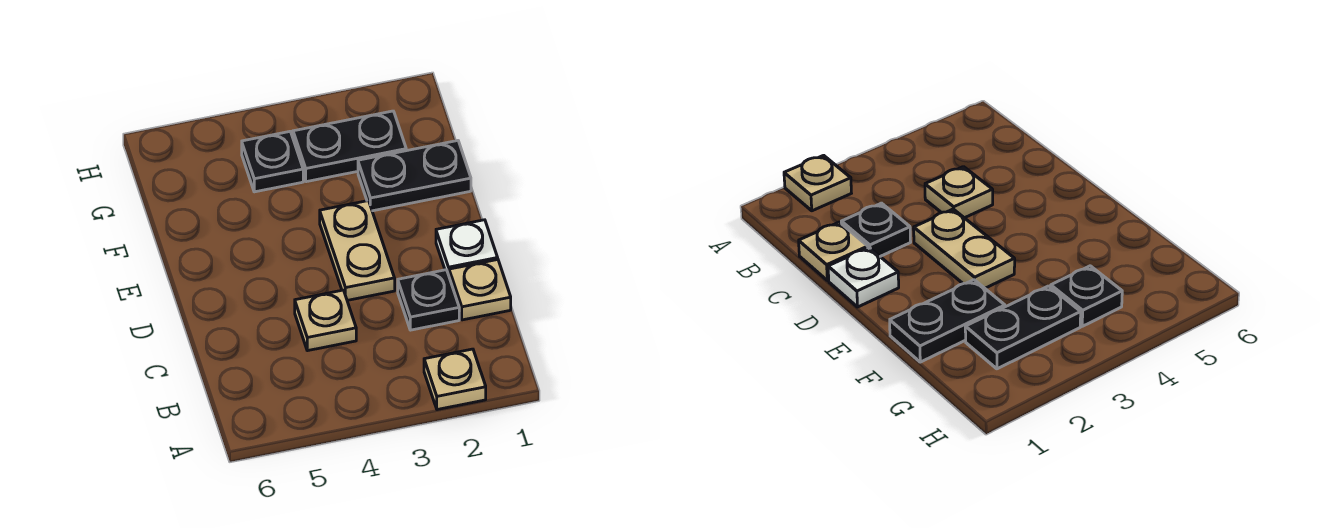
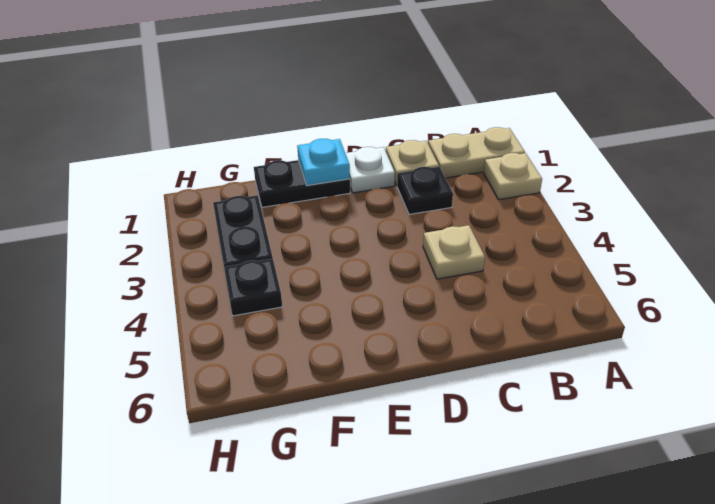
tan plate D3:E3 level 1 -> tan plate A1:B1 level 1
none -> cyan plate E1 level 2
black plate F1:F2 level 1 -> black plate E1:F1 level 1

